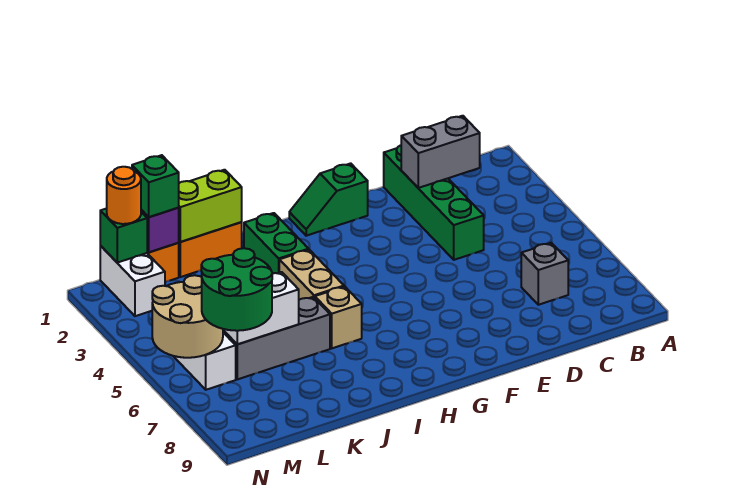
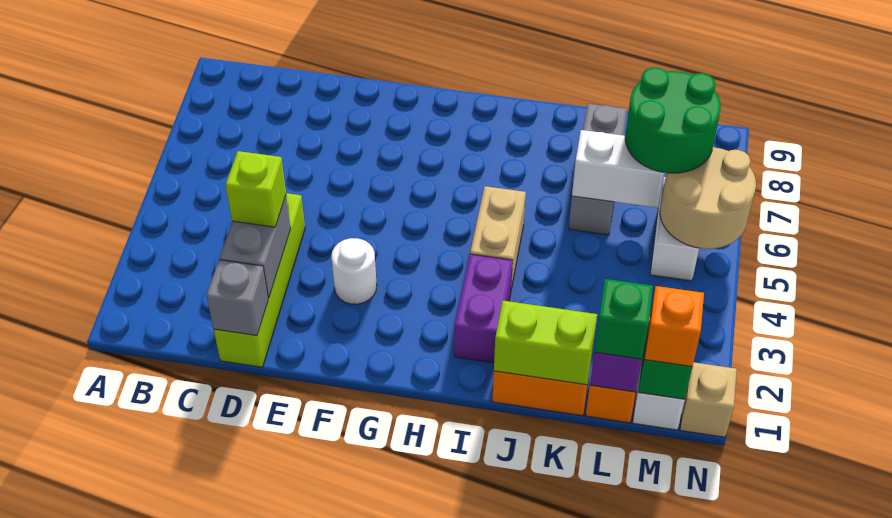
grey brick C2:D2 level 2 -> grey brick D2:D3 level 2
grey brick C7 level 1 -> grey brick D1 level 2
green brick D1:D4 level 1 -> lime brick D1:D4 level 1
none -> lime brick D3 level 3
green slope F1:G1 level 1 top F -> none
none -> white round brick F3 level 1
green brick I2:I3 level 1 -> purple brick I2:I3 level 1
tan brick I6 level 1 -> tan brick N1 level 1
grey brick J6:L6 level 1 -> grey brick K6:K8 level 1
orange round brick M1 level 3 -> orange brick M1 level 3

